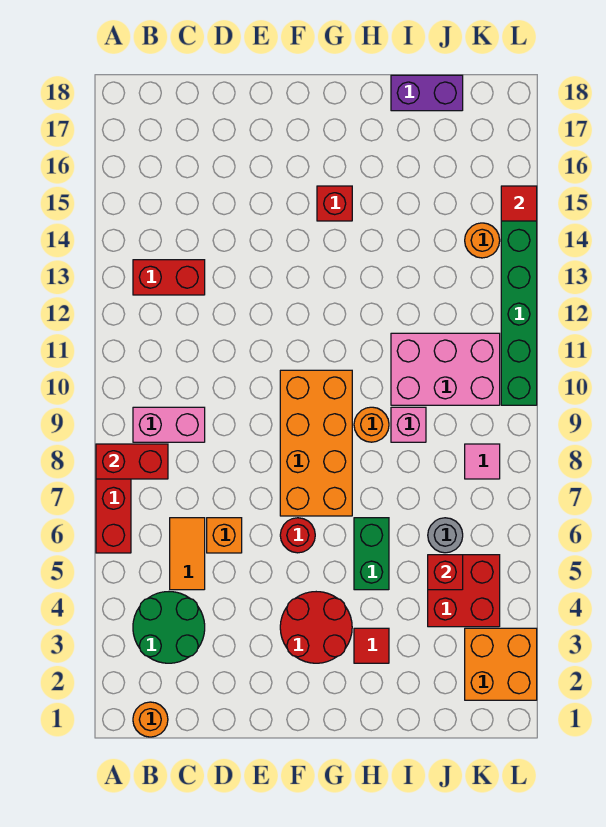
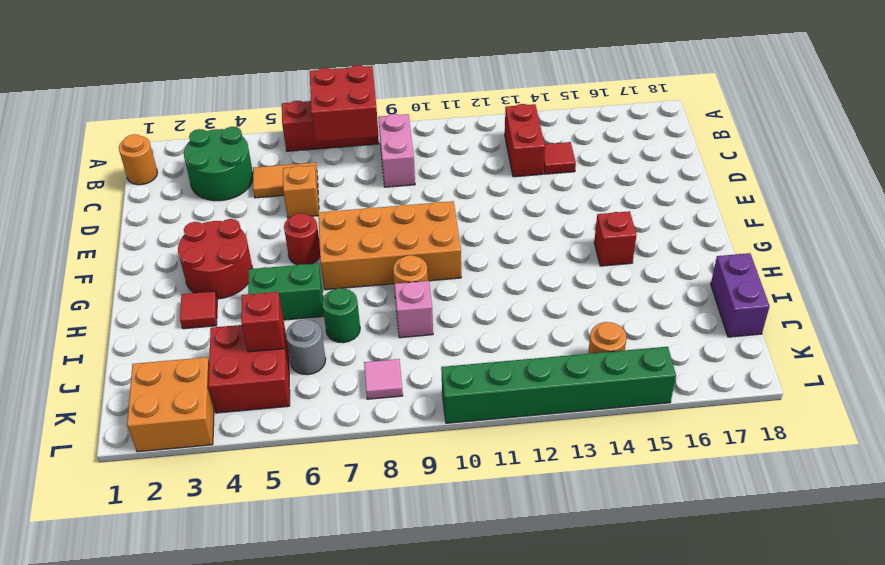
red brick A8:B8 level 2 -> red brick A7:B8 level 2
none -> green round brick I7 level 1
pink brick I10:K11 level 1 -> none
red tile L15 level 2 -> red tile C14 level 1

